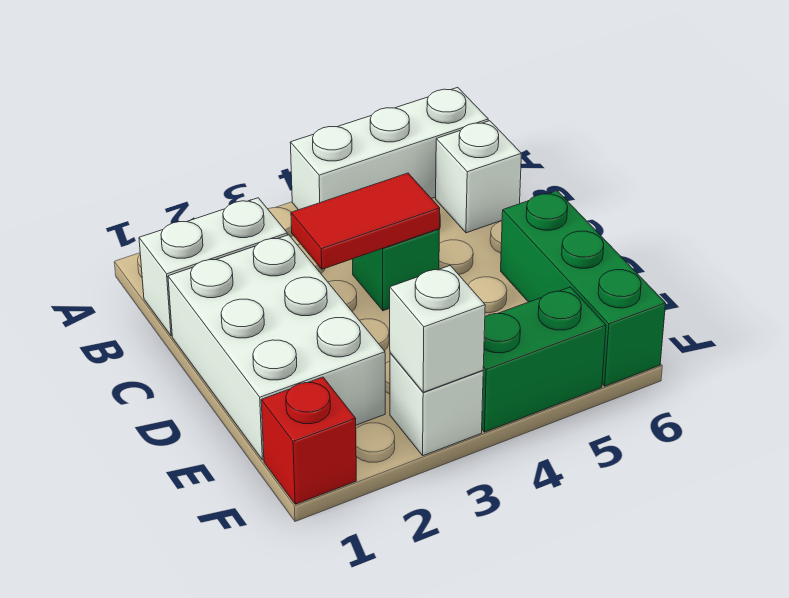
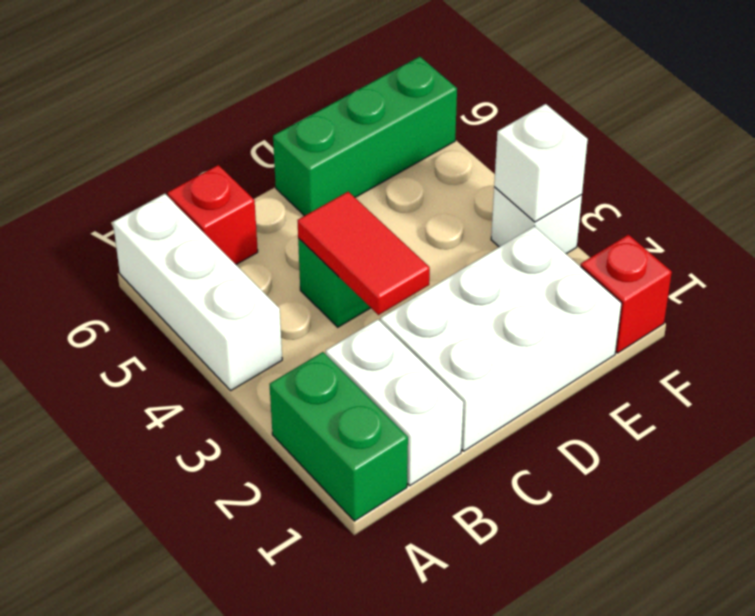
white brick B6 level 1 -> red brick B6 level 1
green brick F4:F5 level 1 -> green brick A1:A2 level 1

